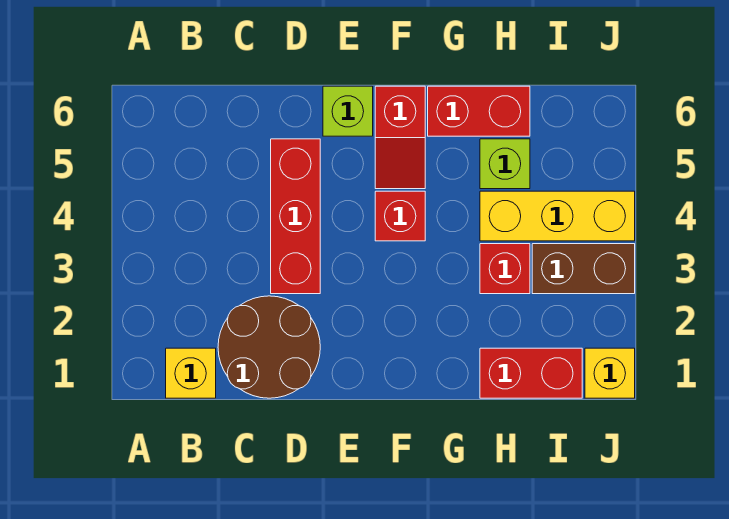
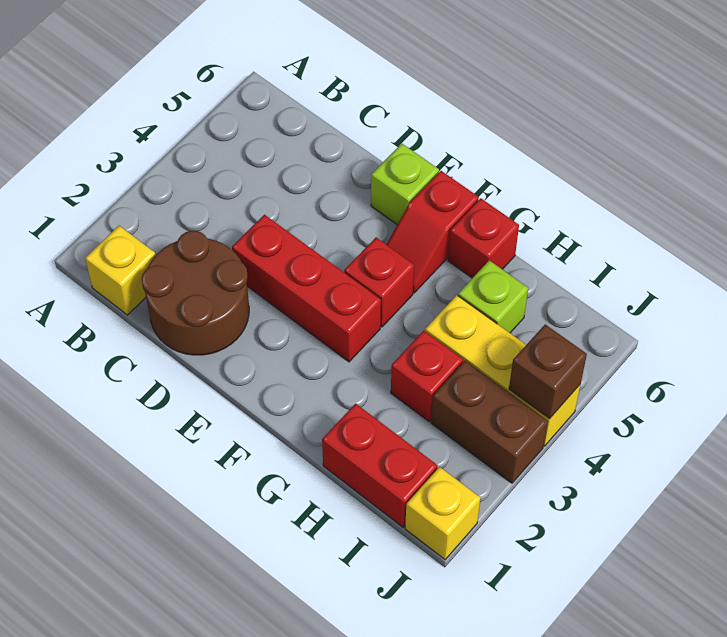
red brick D3:D5 level 1 -> red brick D3:F3 level 1
red brick G6:H6 level 1 -> red brick G6 level 1
none -> brown brick J4 level 2

